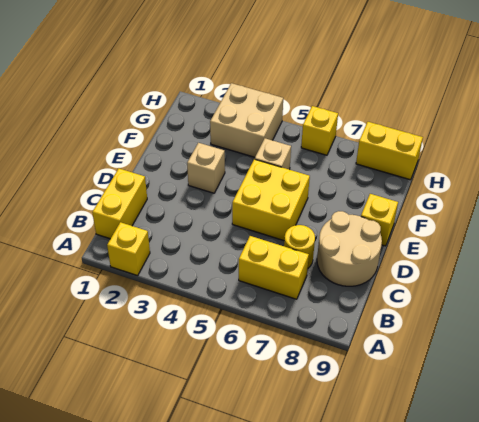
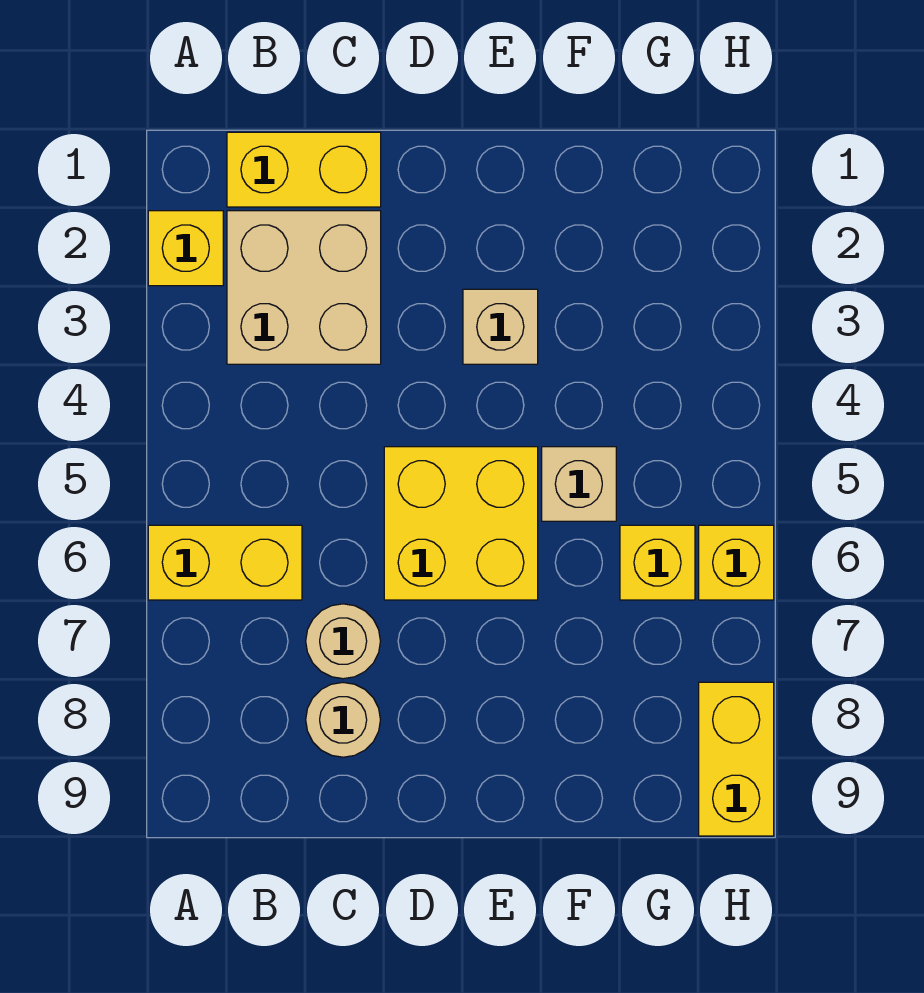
yellow brick B6:B7 level 1 -> yellow brick A6:B6 level 1
yellow round brick C7 level 1 -> tan round brick C7 level 1
tan round brick C8:D9 level 1 -> tan round brick C8 level 1
yellow brick E9 level 1 -> yellow brick G6 level 1
tan brick G3:H4 level 1 -> tan brick B2:C3 level 1

